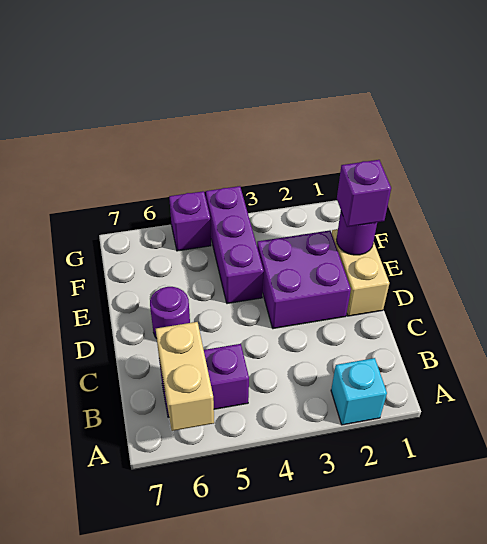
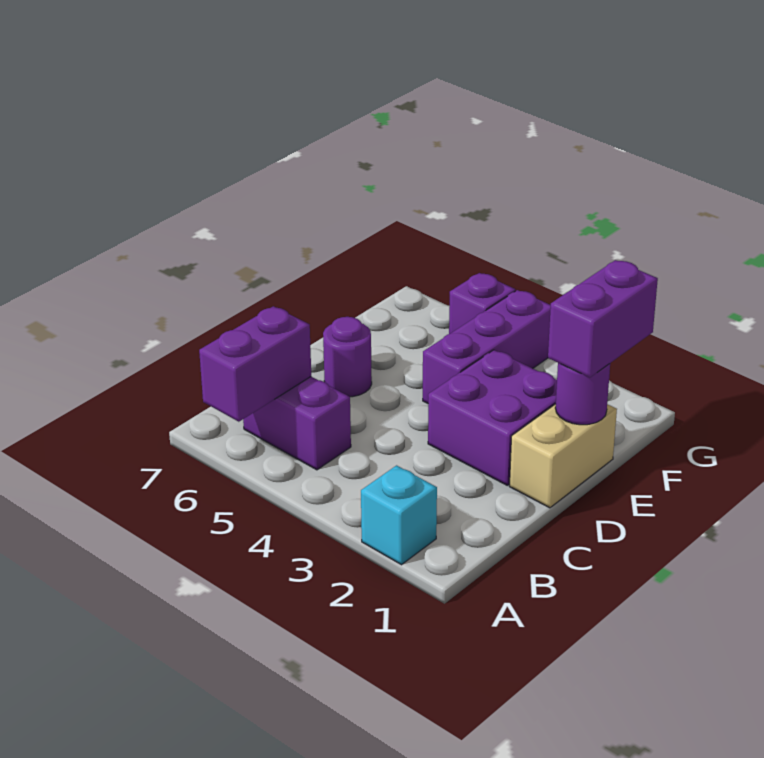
tan brick A6:B6 level 2 -> purple brick A6:B6 level 2
purple brick E1 level 3 -> purple brick E1:F1 level 3

